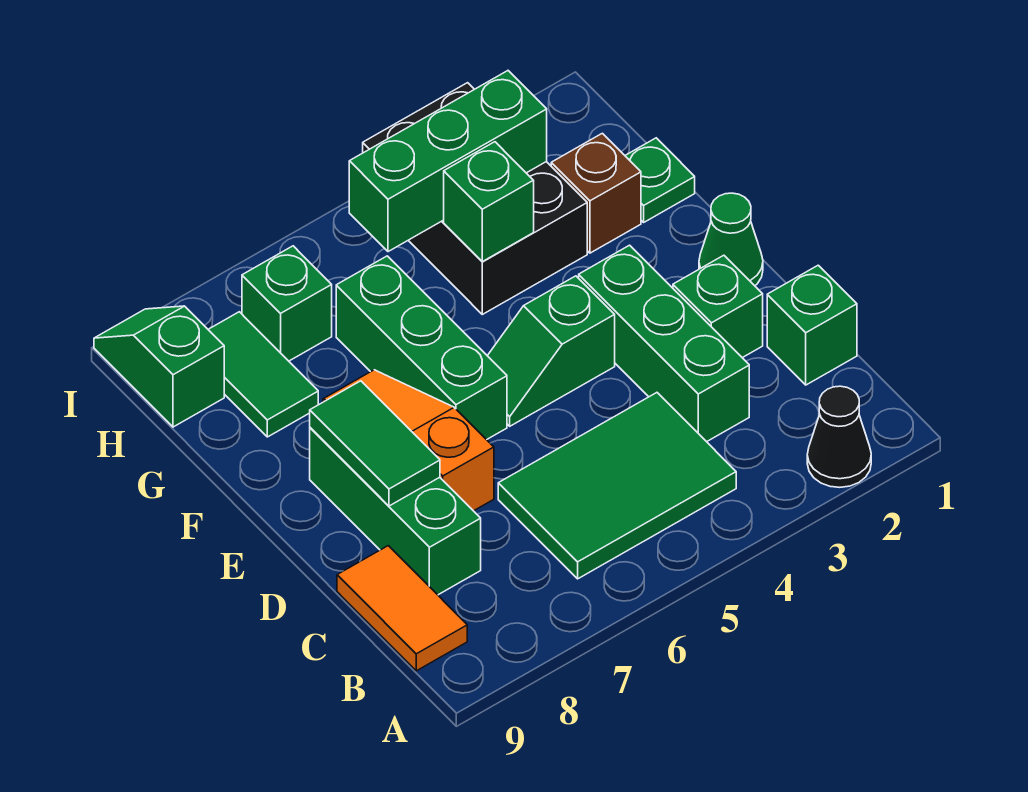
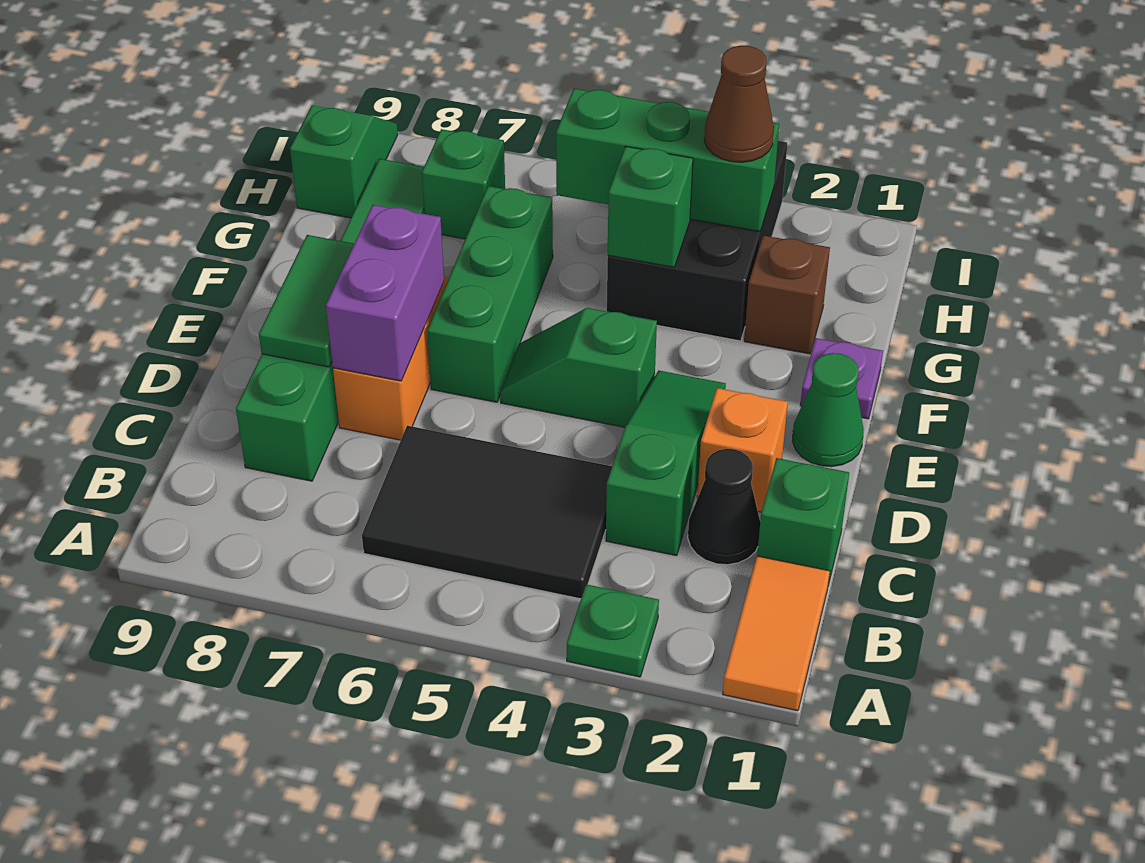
black cone A2 level 1 -> black cone C2 level 1
green tile B4:C6 level 1 -> black tile B4:C6 level 1
orange tile B9:C9 level 1 -> orange tile A1:B1 level 1
green brick C3:E3 level 1 -> green slope C3:E3 level 1 top C
green brick D2 level 1 -> orange brick D2 level 1
none -> purple brick D7:E7 level 2
none -> purple plate F1 level 1
green plate G1 level 1 -> green plate A3 level 1
none -> brown cone H3 level 3

